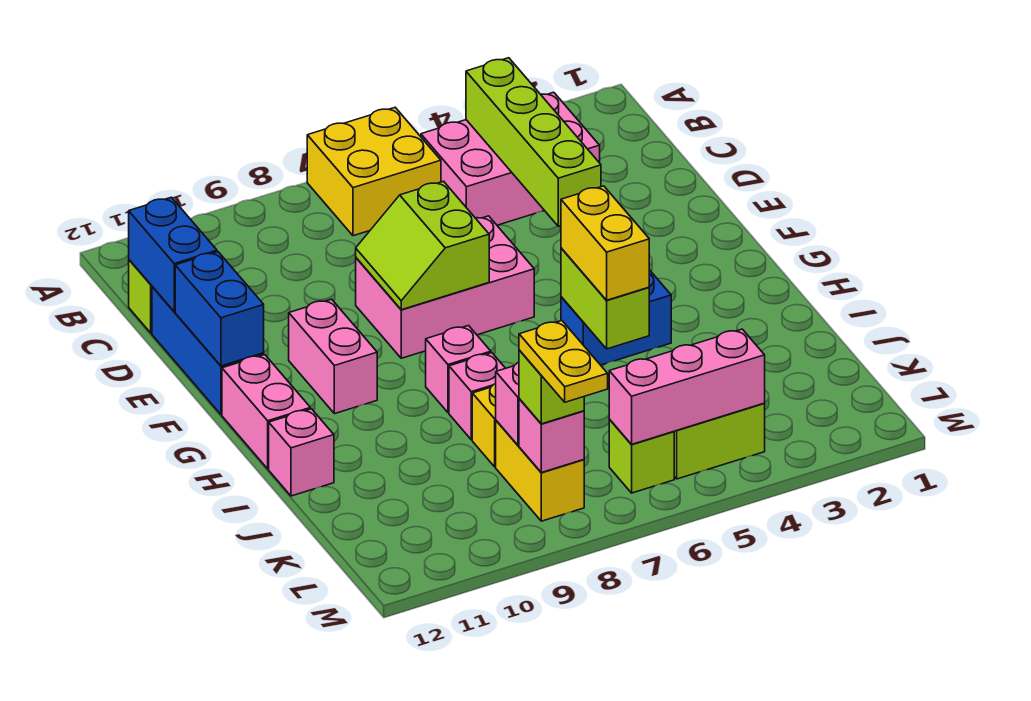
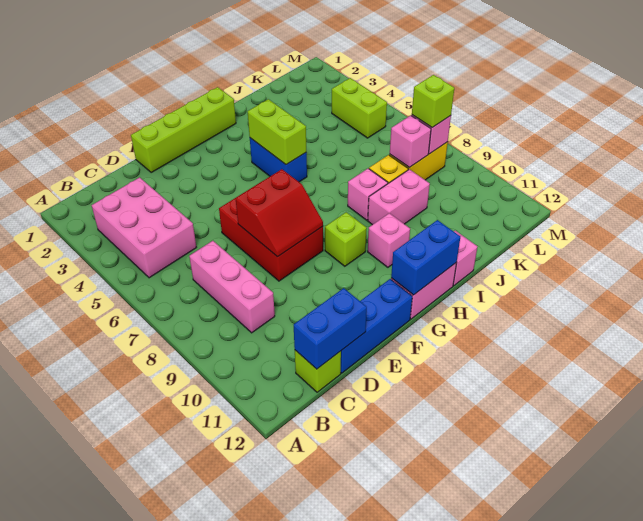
yellow brick A6:B7 level 1 -> none
lime brick B4:E4 level 2 -> lime brick E1:H1 level 1
pink brick E6:F8 level 1 -> red brick E6:F8 level 1
lime slope E7:F8 level 2 top 7 -> red slope E7:F8 level 2 top 7
blue brick E12:F12 level 2 -> blue brick G12:H12 level 2
pink brick F10:G10 level 1 -> pink brick I9:J9 level 1
lime brick H5:I5 level 2 -> lime brick H4:H5 level 2
yellow brick H5:I5 level 3 -> none
pink brick H8 level 1 -> pink brick H10 level 1
pink brick L4:L6 level 2 -> pink brick C7:C9 level 1
lime brick L6 level 1 -> lime brick G9 level 1
yellow plate L8:M8 level 4 -> none

